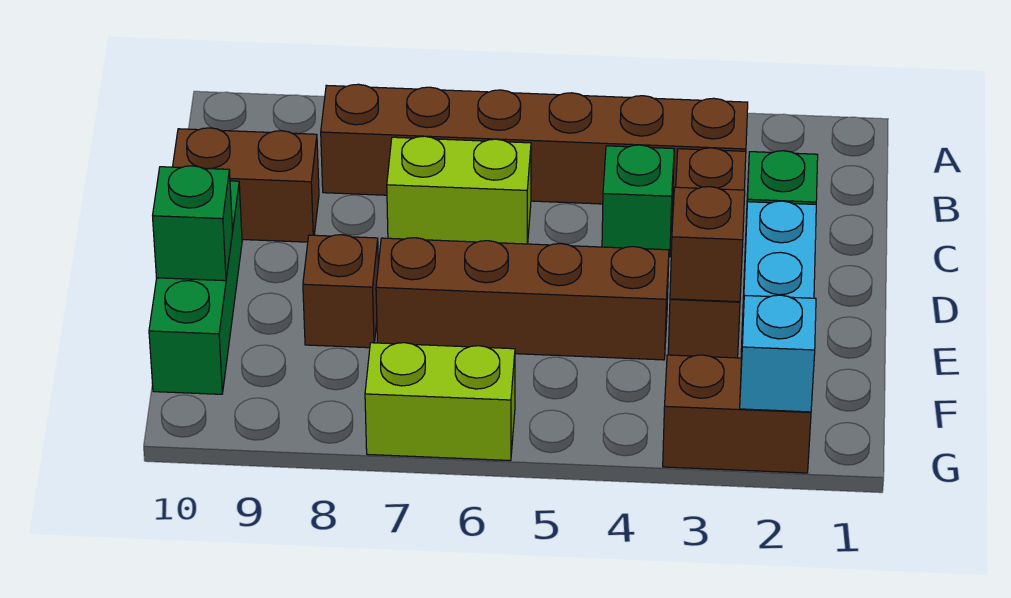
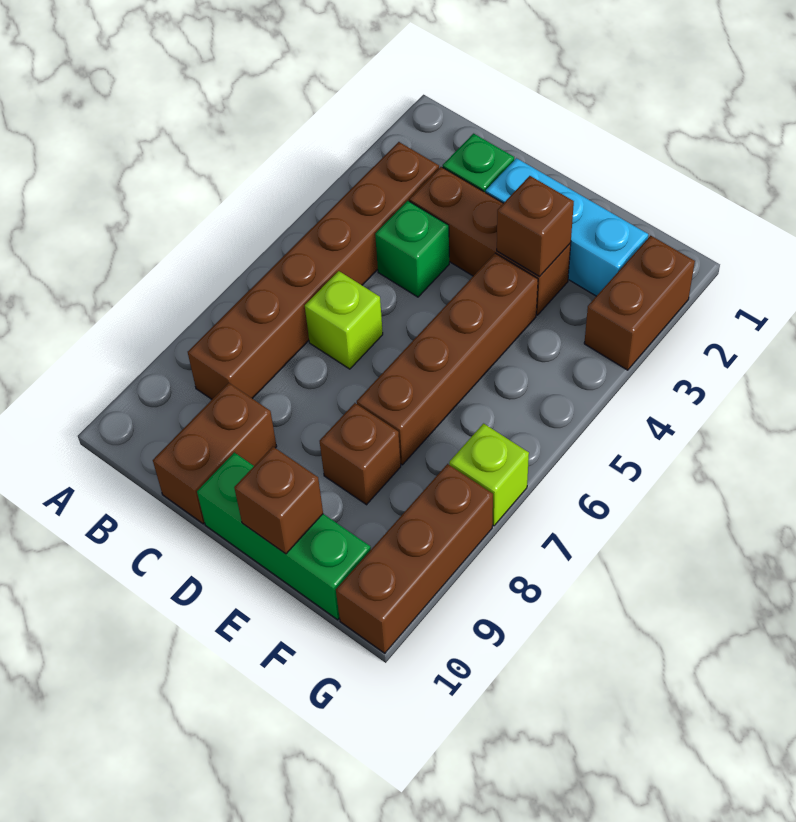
lime brick C6:C7 level 1 -> lime brick C6 level 1
green brick E10 level 2 -> brown brick E10 level 2
cyan brick G2 level 2 -> none
lime brick G6:G7 level 1 -> lime brick G7 level 1
none -> brown brick G8:G10 level 1

